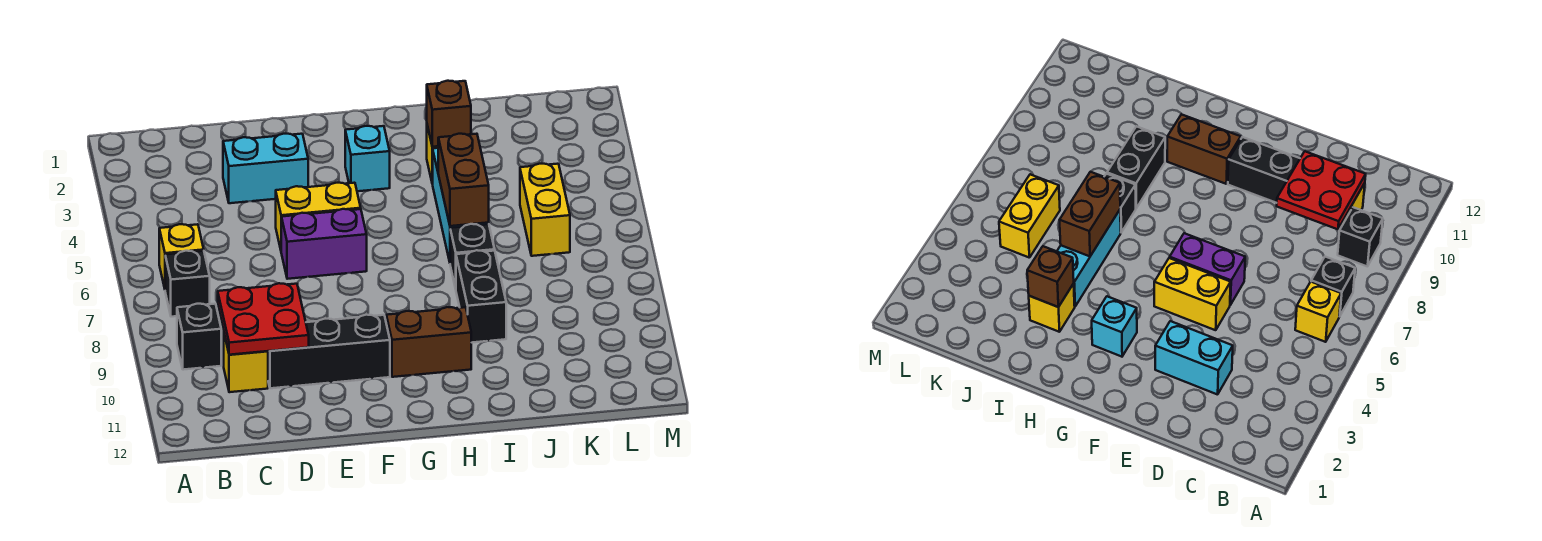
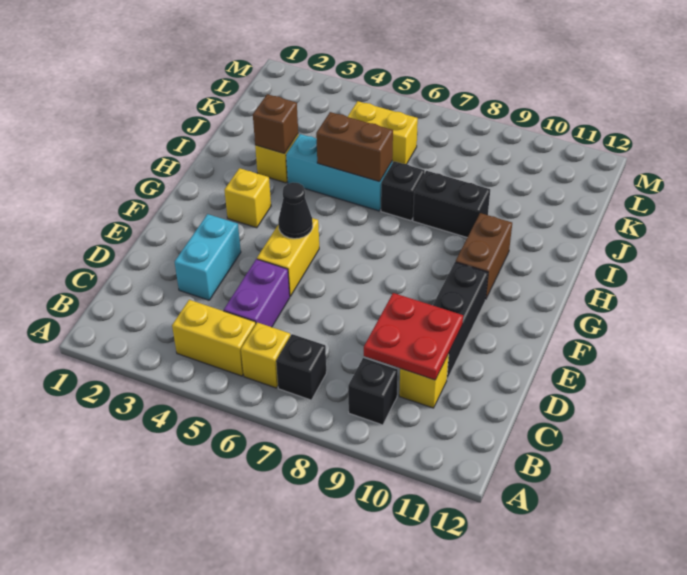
none -> yellow brick B4:B5 level 1
purple brick E6:F6 level 1 -> purple brick C5:D5 level 1
none -> black cone F5 level 2
cyan brick G3 level 1 -> yellow brick G3 level 1

